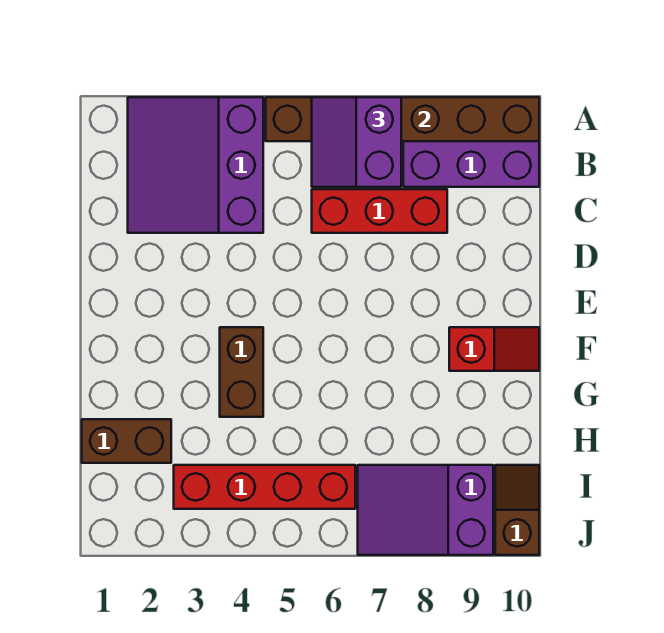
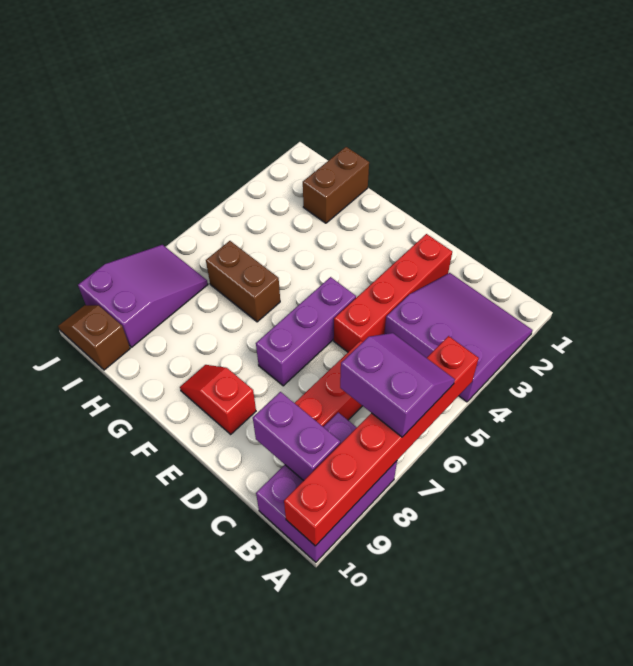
brown brick A5:A10 level 2 -> red brick A5:A10 level 2
none -> purple brick B9:C9 level 2
none -> purple brick E5:E7 level 1
brown brick F4:G4 level 1 -> brown brick G6:H6 level 1
red slope F9:F10 level 1 top 9 -> red slope E9:F9 level 1 top E
red brick I3:I6 level 1 -> red brick D2:D5 level 1
brown slope I10:J10 level 1 top J -> brown slope I10:J10 level 1 top I

